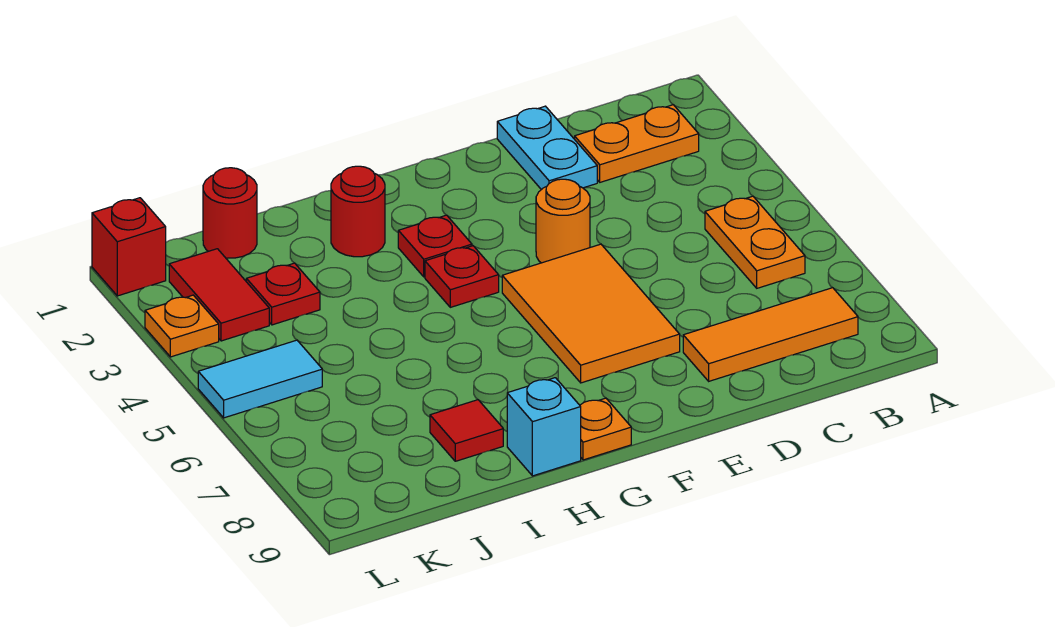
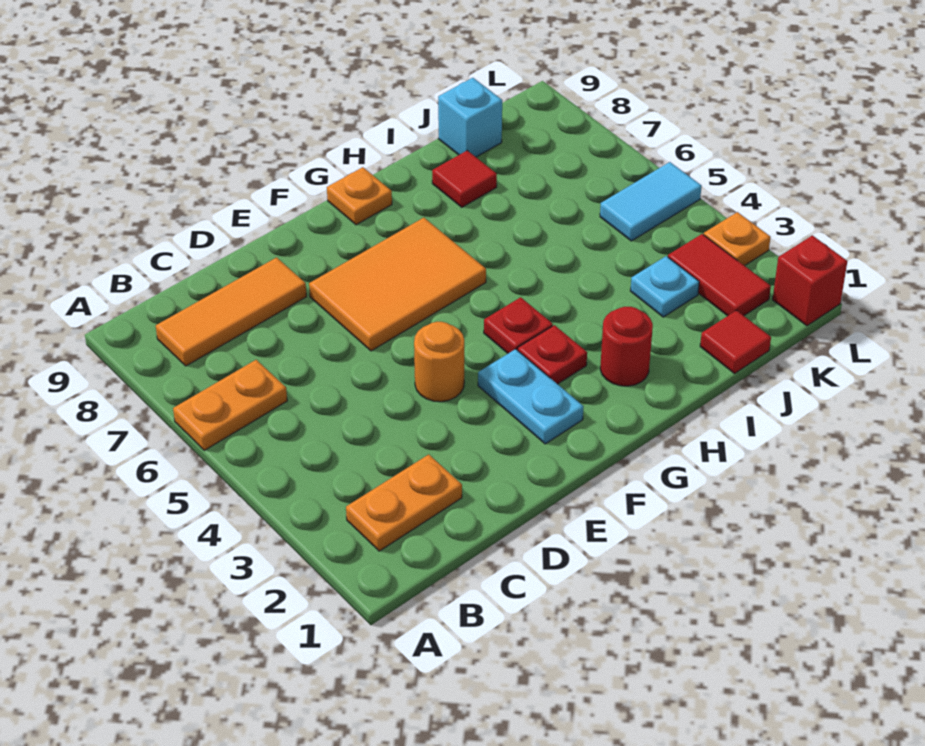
orange plate B5:B6 level 1 -> orange plate A6:B6 level 1
cyan plate D1:D2 level 1 -> cyan plate F2:F3 level 1
orange tile E5:F7 level 1 -> orange tile E6:G7 level 1
cyan brick H9 level 1 -> cyan brick J9 level 1
red round brick J1 level 1 -> red tile J1 level 1
red plate J3 level 1 -> cyan plate J3 level 1

